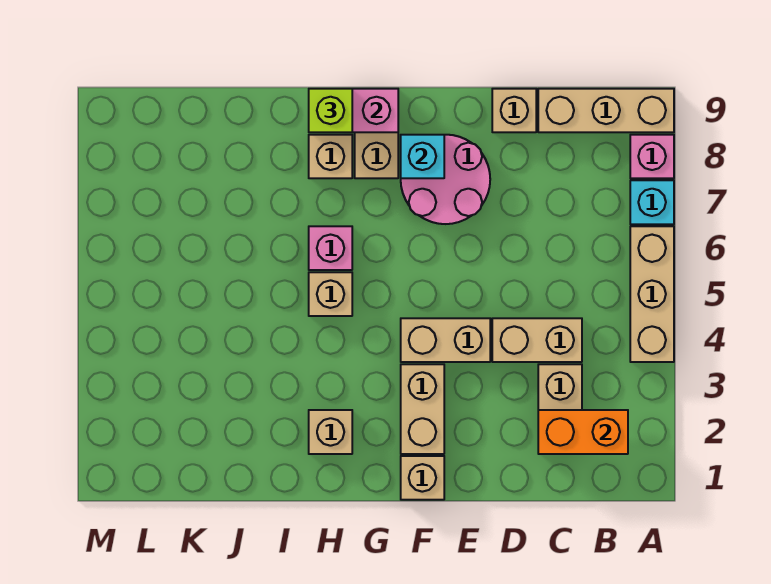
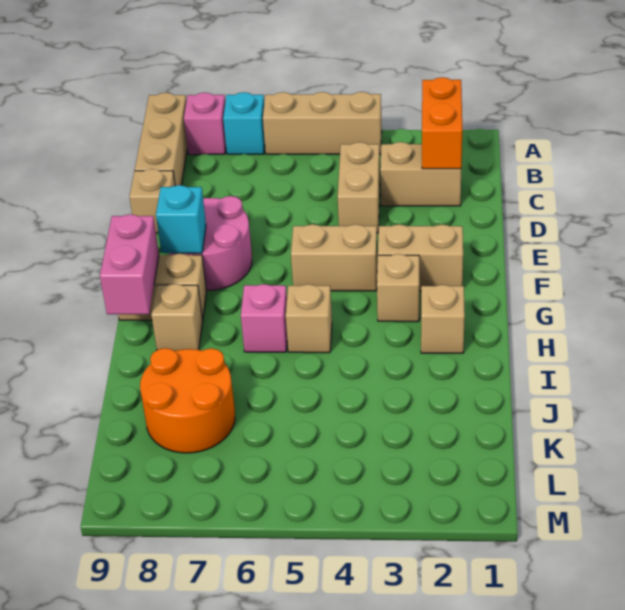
tan brick E4:F4 level 1 -> tan brick F4:F5 level 1
tan brick F1 level 1 -> tan brick G3 level 1
lime brick H9 level 3 -> none
none -> orange round brick J7:K8 level 1

